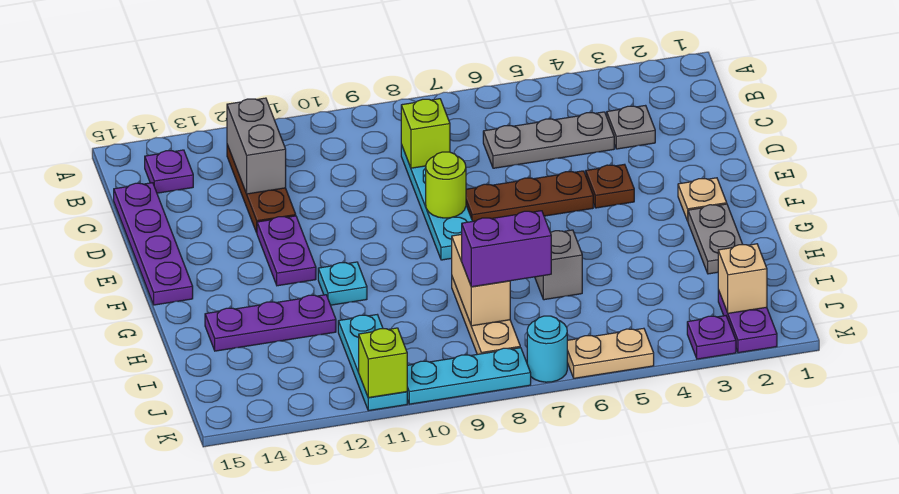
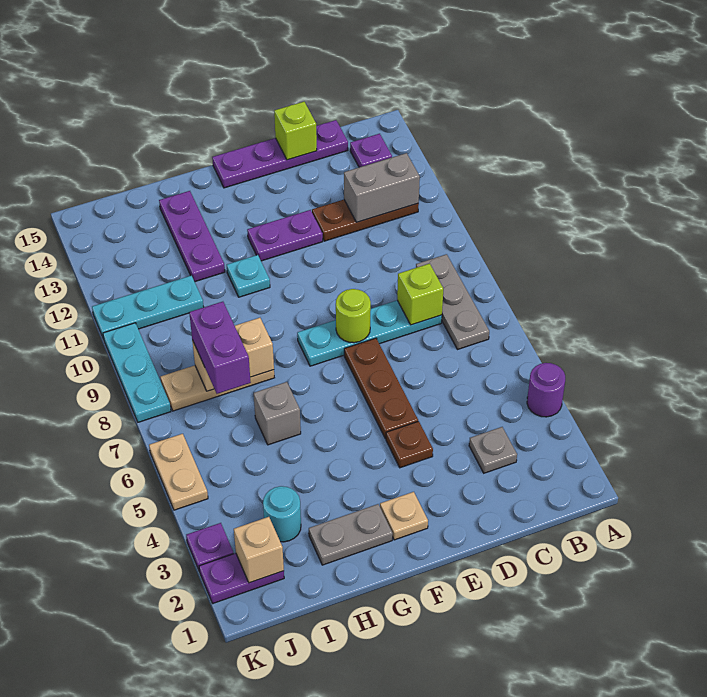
none -> purple round brick A4 level 1
grey plate C4:C6 level 1 -> grey plate B7:B9 level 1
cyan round brick K7 level 1 -> cyan round brick I3 level 1
lime brick K11 level 2 -> lime brick D15 level 2

